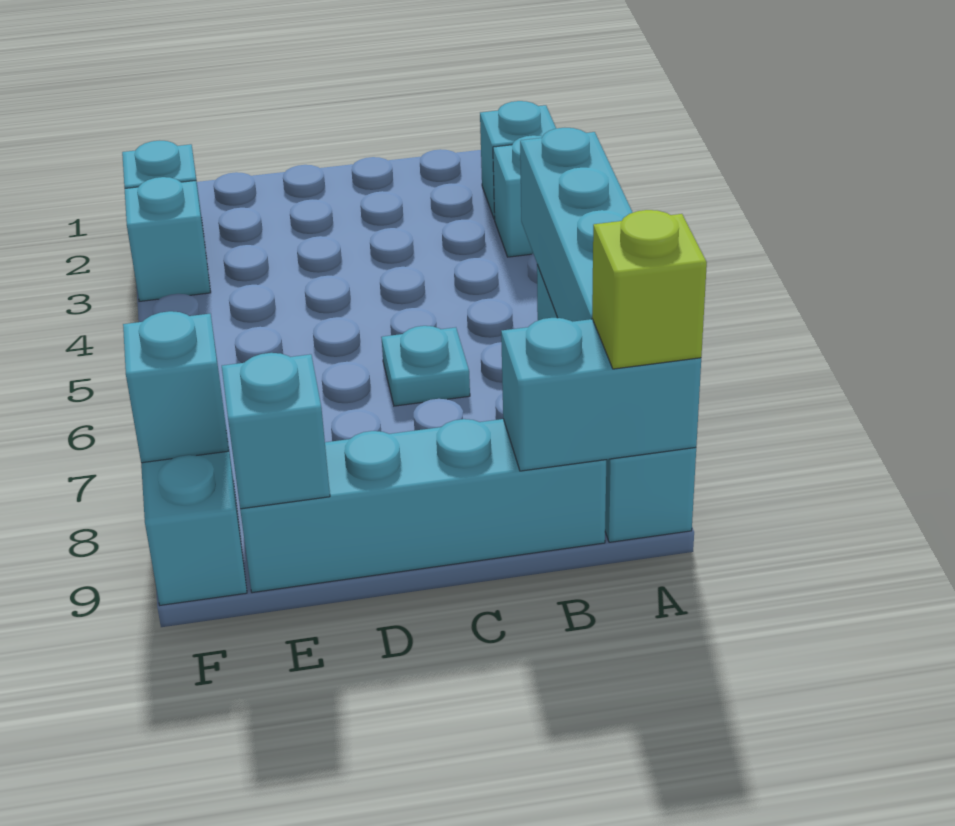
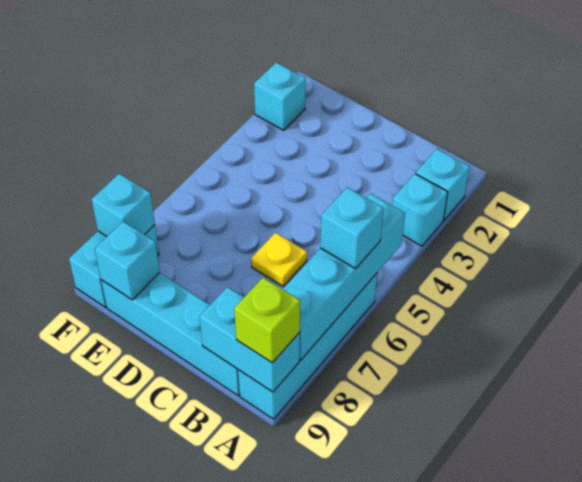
cyan plate C6 level 1 -> yellow plate C6 level 1
cyan brick F3 level 1 -> cyan brick A6 level 3

